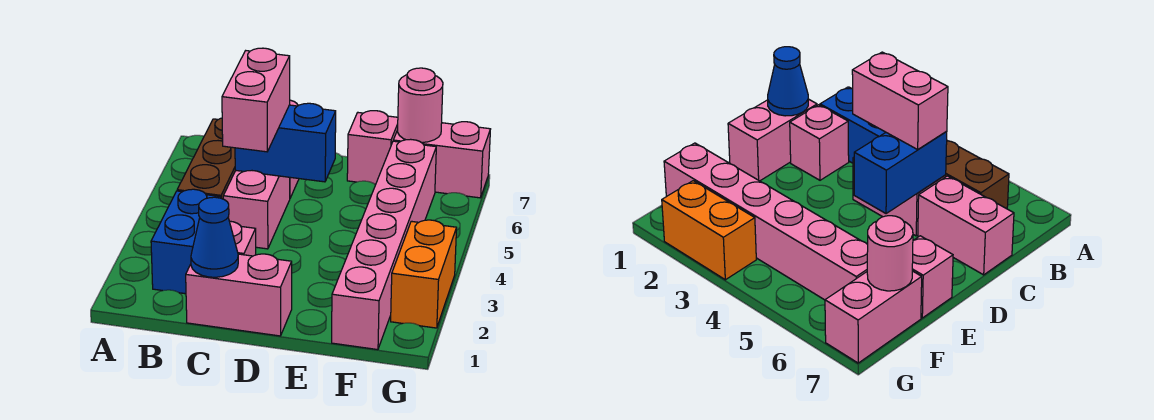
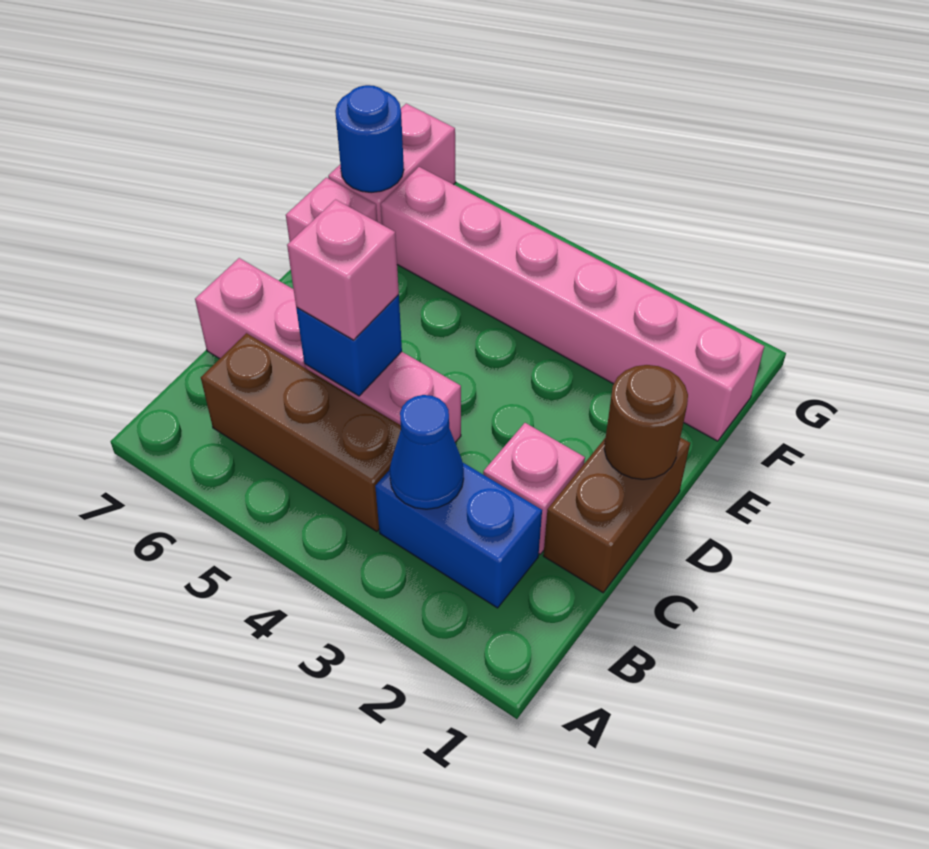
pink brick C1:D1 level 1 -> brown brick C1:D1 level 1
blue cone C1 level 2 -> blue cone B3 level 2
pink brick C4:C5 level 3 -> pink brick C5 level 3
blue brick C5:D5 level 2 -> blue brick C5 level 2
none -> brown round brick D1 level 2
pink round brick F7 level 2 -> blue round brick F7 level 2
orange brick G2:G3 level 1 -> none

